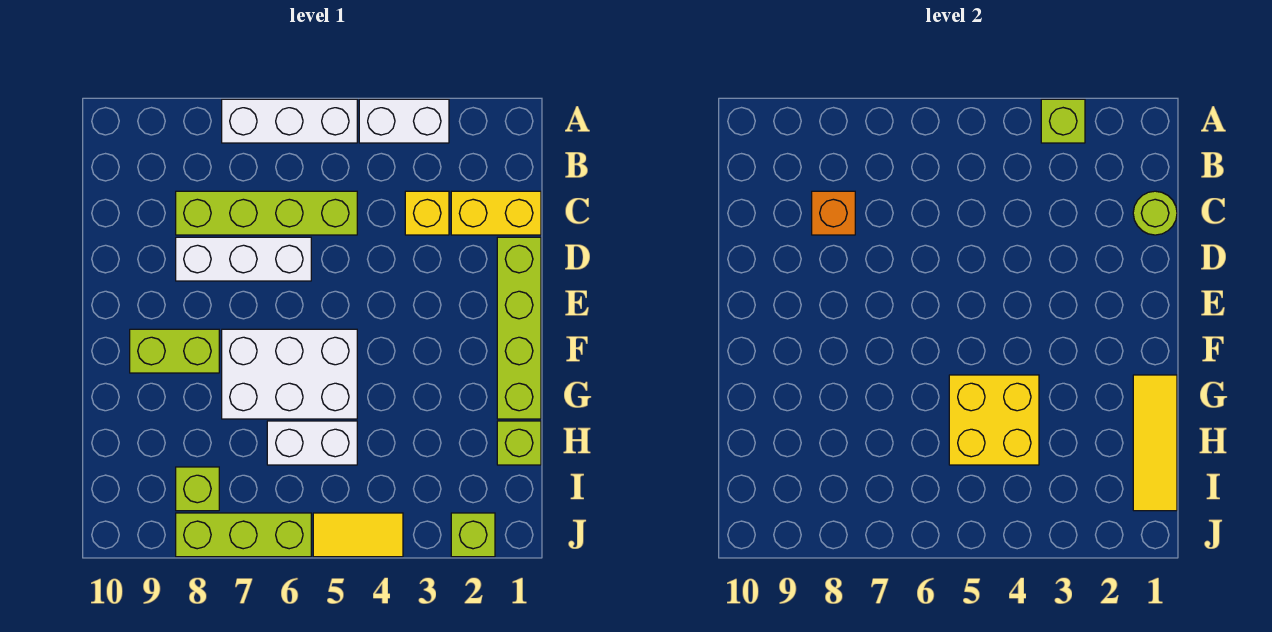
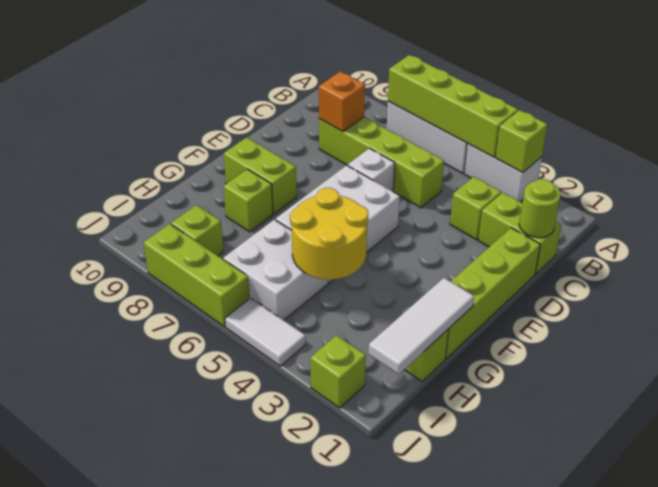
none -> lime brick A4:A7 level 2
yellow brick C1:C2 level 1 -> lime brick C1:C2 level 1
yellow brick C3 level 1 -> lime brick C3 level 1
white brick D6:D8 level 1 -> white brick D6 level 1
white brick F5:G7 level 1 -> white brick E5:G6 level 1
yellow tile G1:I1 level 2 -> white tile G1:I1 level 2
yellow brick G4:H5 level 2 -> yellow round brick G4:H5 level 2
none -> lime brick G8 level 1
white brick H5:H6 level 1 -> white brick H5:I6 level 1
yellow tile J4:J5 level 1 -> white tile J4:J5 level 1

